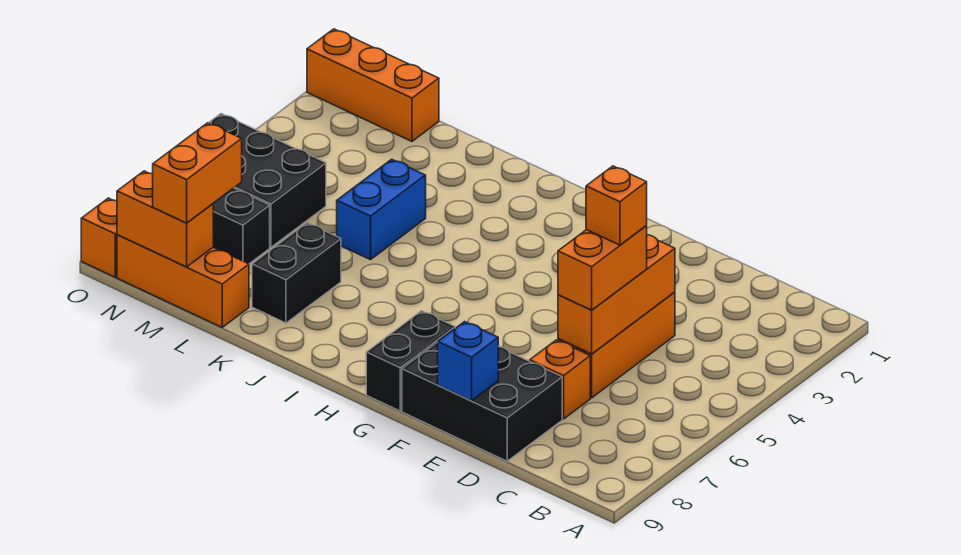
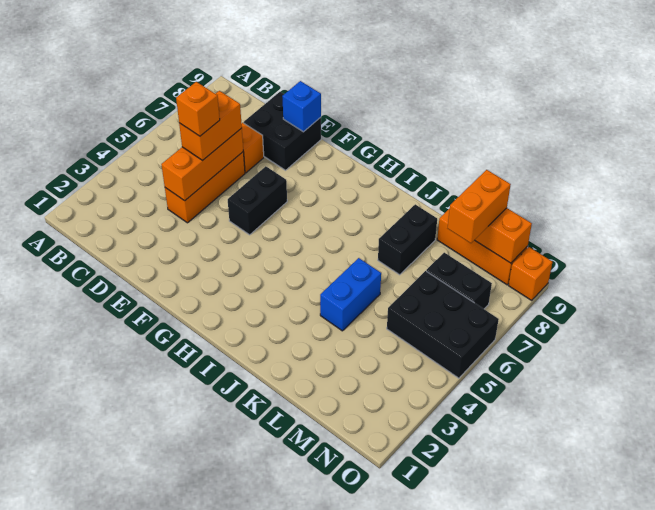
black brick D8:F9 level 1 -> black brick D8:E9 level 1
black brick G8:G9 level 1 -> black brick F5:F6 level 1
orange brick M1:O1 level 1 -> none

